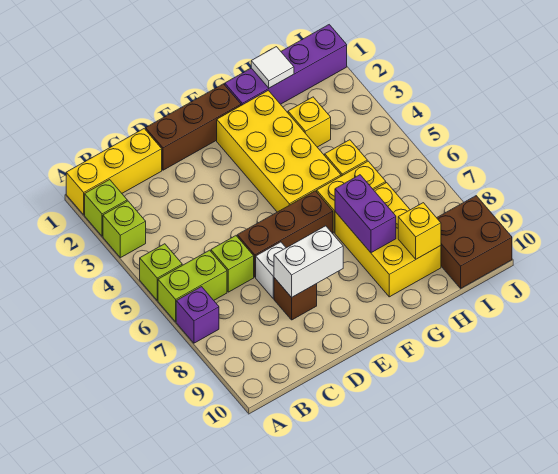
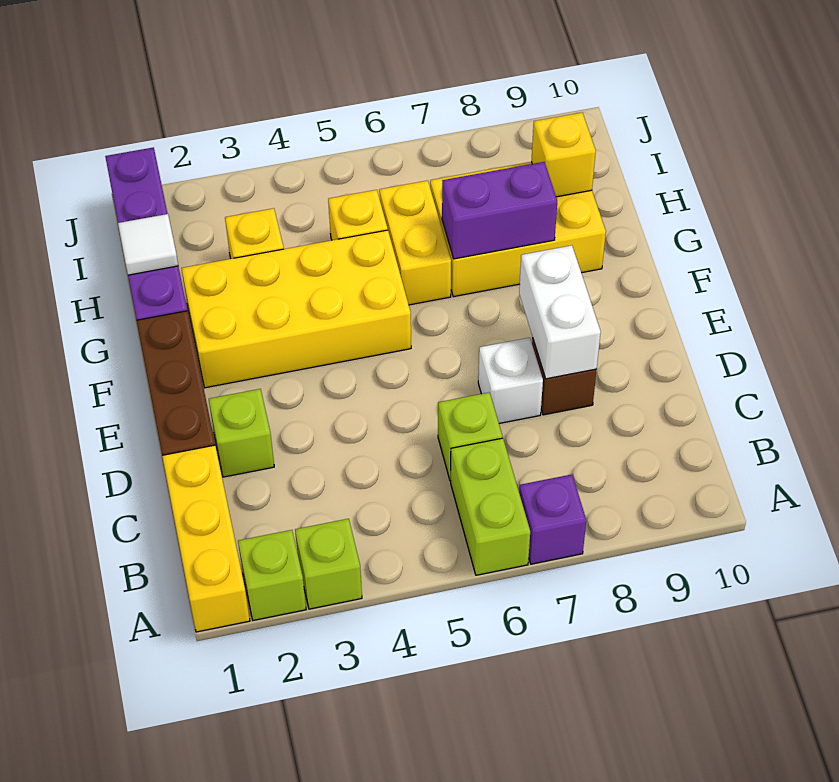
lime brick A5 level 1 -> lime brick D2 level 1
brown brick D6:F6 level 1 -> none
brown brick I9:J10 level 1 -> none

